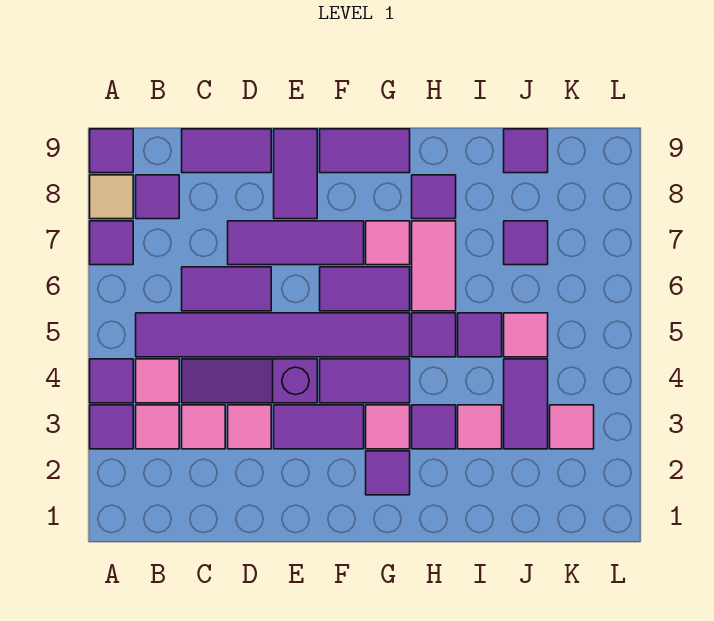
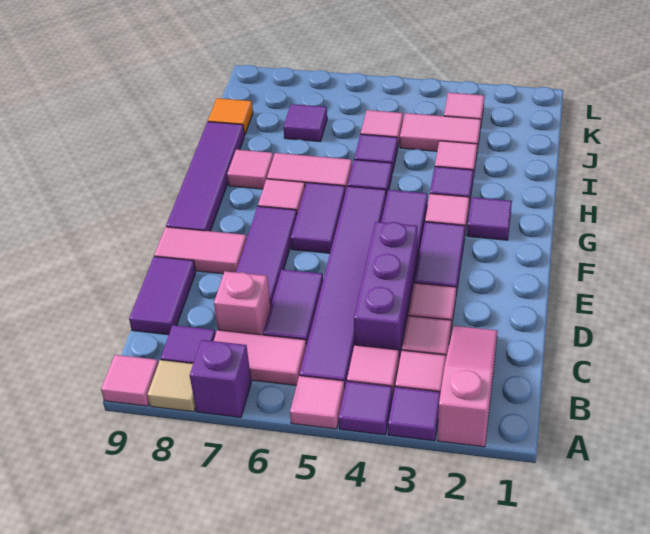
none -> pink slope A2:C2 level 1 top A
none -> pink tile A5 level 1
purple tile A7 level 1 -> purple brick A7 level 1
purple tile A9 level 1 -> pink tile A9 level 1
none -> pink tile B6:B7 level 1
purple slope C4:E4 level 1 top E -> purple brick C4:E4 level 1
none -> pink brick C7 level 1
purple tile E8:E9 level 1 -> pink tile E8:E9 level 1
purple tile F9:G9 level 1 -> purple tile F9:I9 level 1
purple tile H8 level 1 -> pink tile H8 level 1
purple tile J3:J4 level 1 -> pink tile J3:J4 level 1
purple tile J9 level 1 -> orange tile J9 level 1

